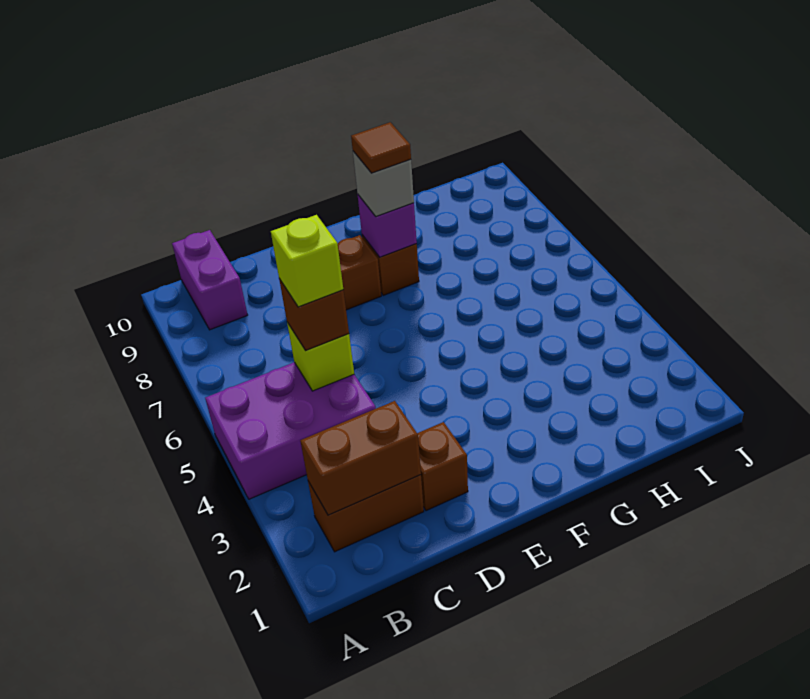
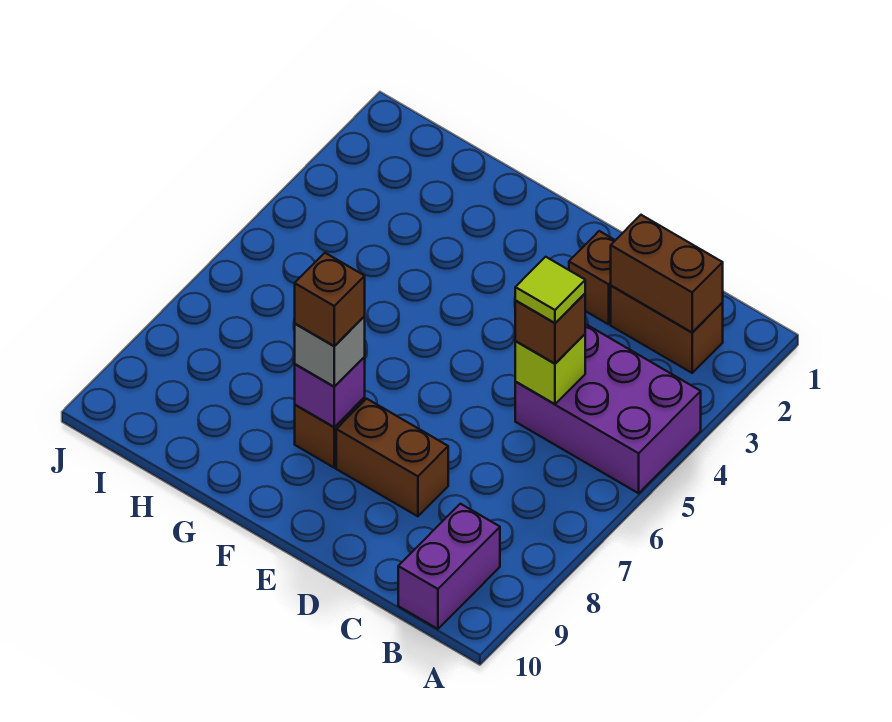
lime brick C5 level 4 -> lime tile C5 level 4
brown tile F8 level 4 -> brown brick F8 level 4

